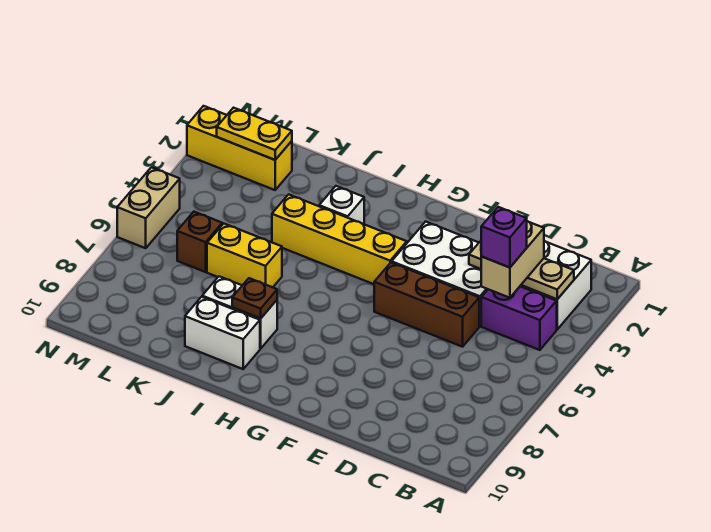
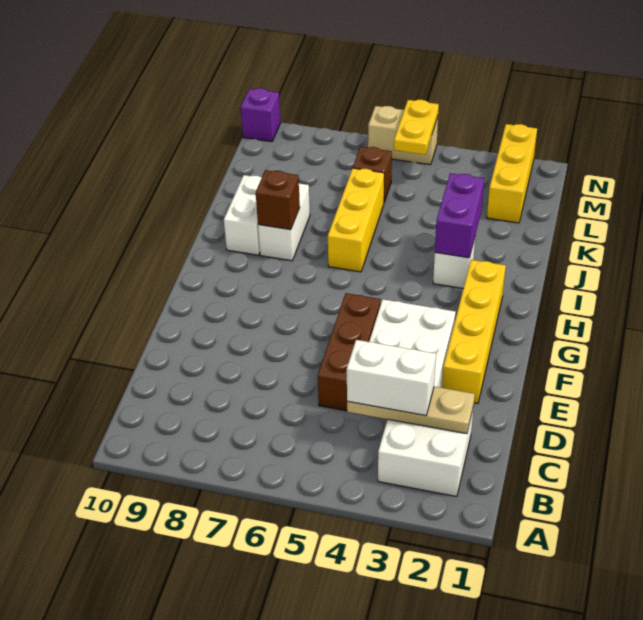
tan plate B3:D3 level 2 -> tan plate C2:C4 level 2
purple brick B4:C4 level 1 -> purple brick I3:J3 level 2
tan brick C3:C4 level 3 -> white brick C3:C4 level 3
purple brick C4 level 4 -> purple brick N10 level 1
yellow brick G4:J4 level 1 -> yellow brick E2:H2 level 1
brown plate I8 level 2 -> brown brick I8 level 2
yellow brick J6:K6 level 1 -> yellow brick I6:K6 level 1
yellow plate L2:M2 level 2 -> yellow plate M5:N5 level 2

